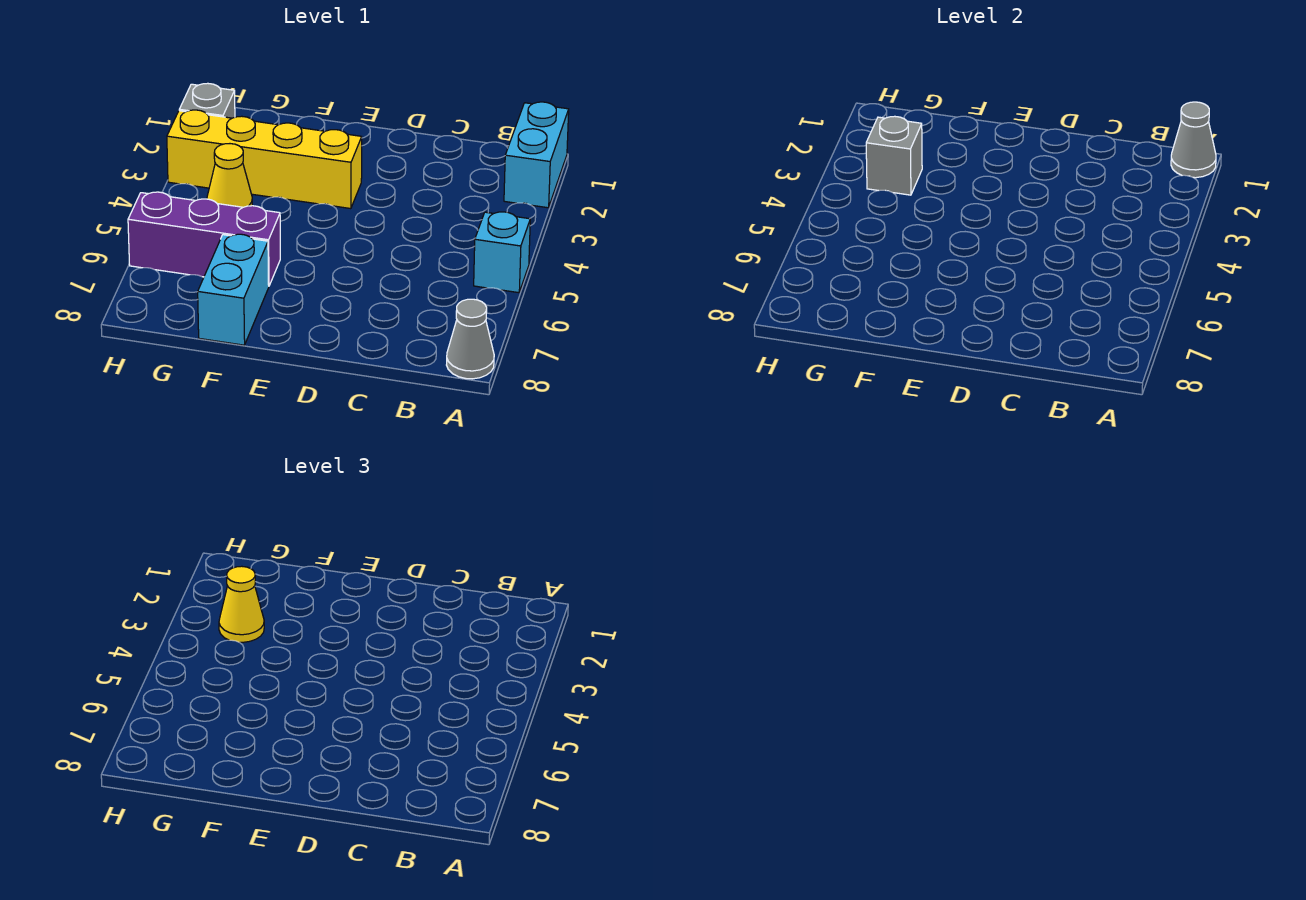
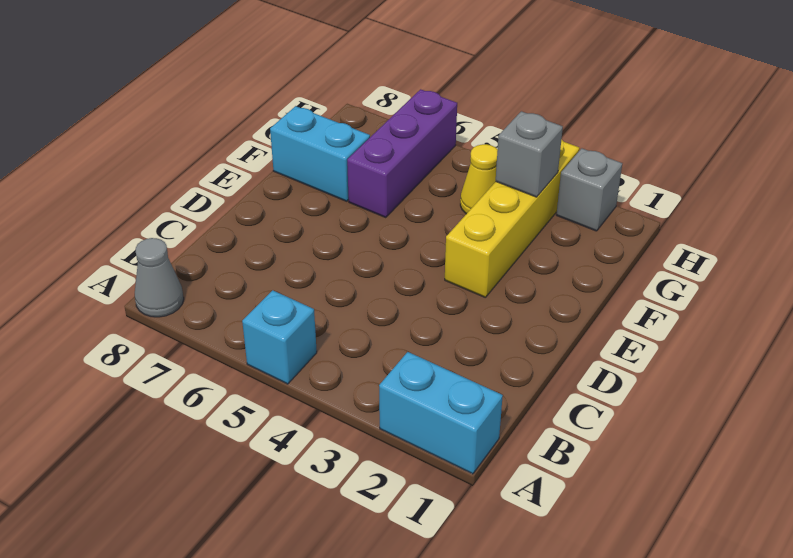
grey cone A1 level 2 -> none
yellow cone G3 level 3 -> none

